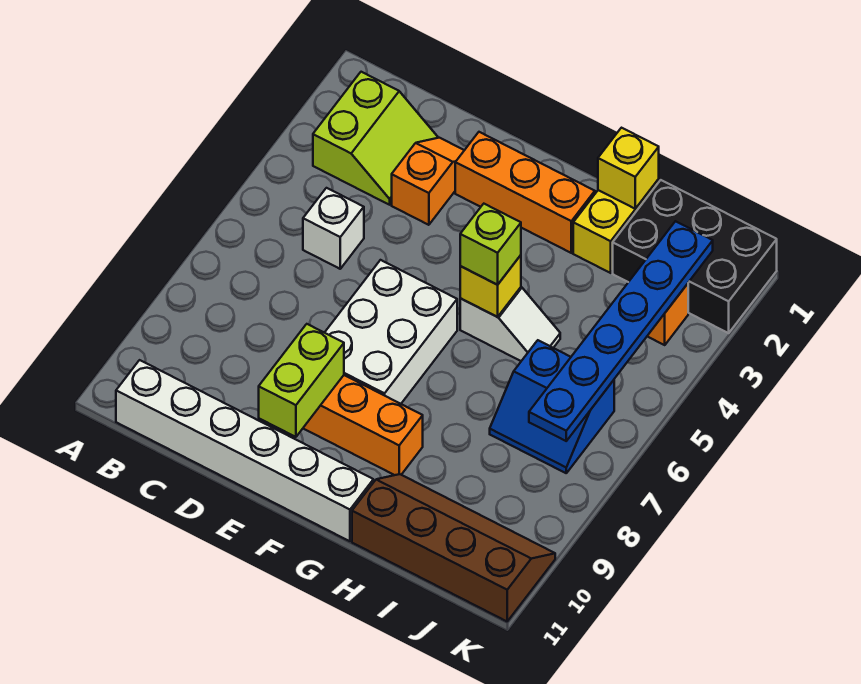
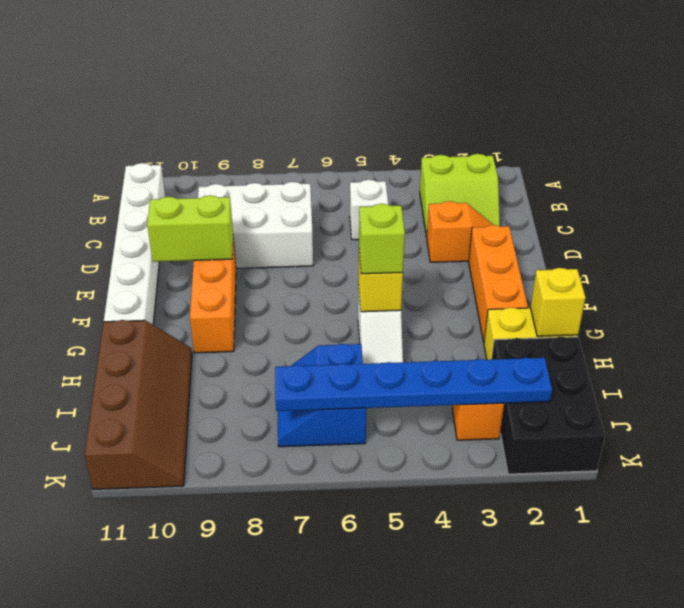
white brick E6:F8 level 1 -> white brick C7:D9 level 1

